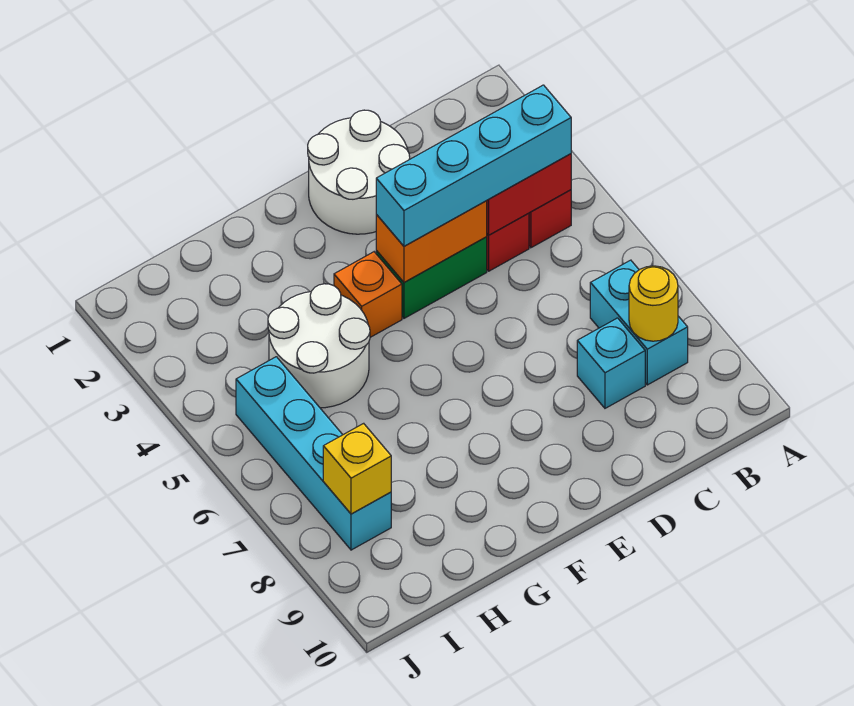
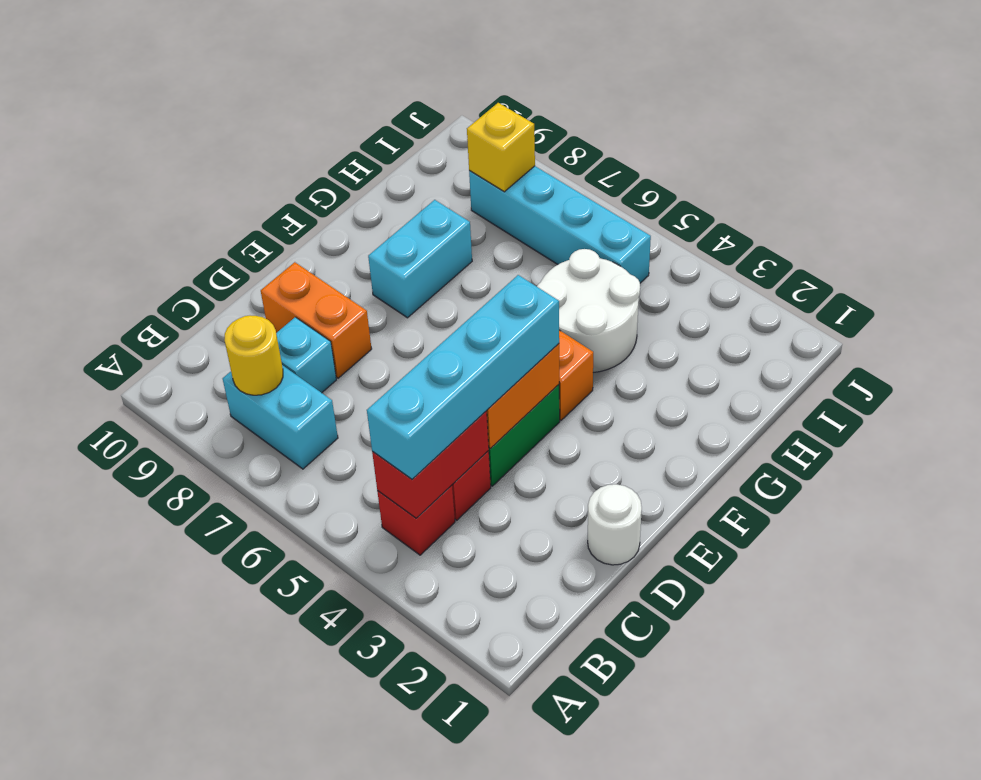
white round brick D1:E2 level 1 -> white round brick D1 level 1
none -> orange brick D8:D9 level 1
none -> cyan brick F8:G8 level 1

